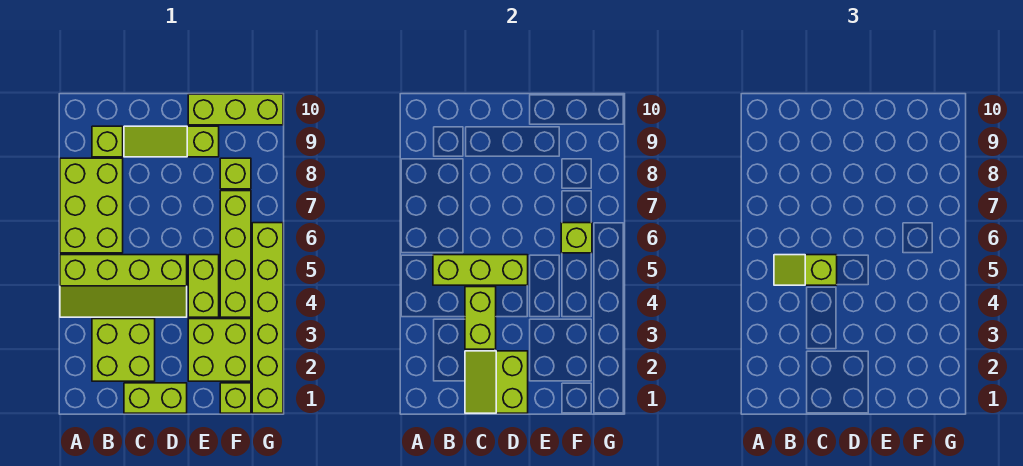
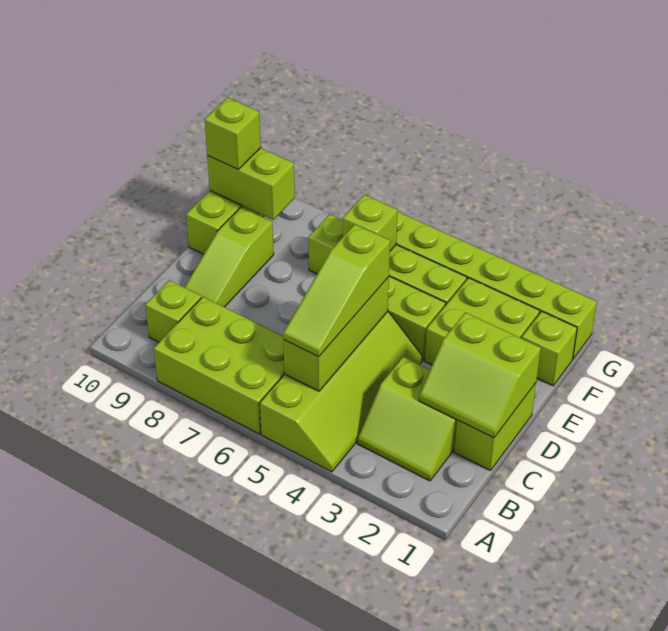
lime brick B2:C3 level 1 -> lime slope B2:C3 level 1 top C
lime slope B5:C5 level 3 top C -> lime slope B5:D5 level 3 top D
lime brick C3:C4 level 2 -> lime brick F9:F10 level 2
lime brick F8 level 1 -> lime brick F10 level 3

